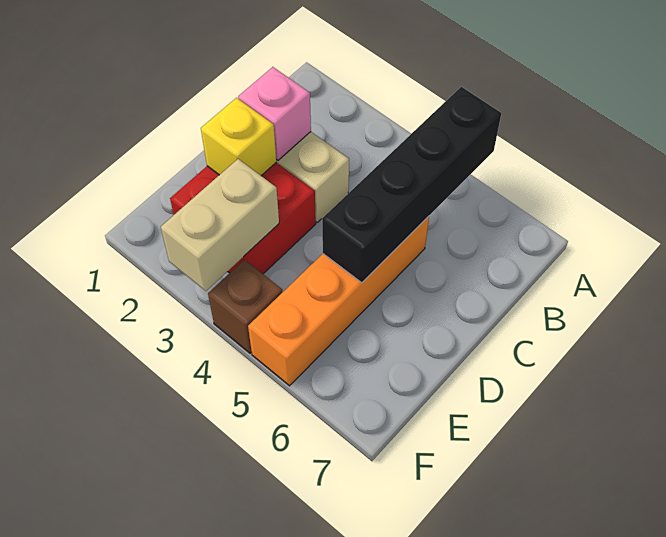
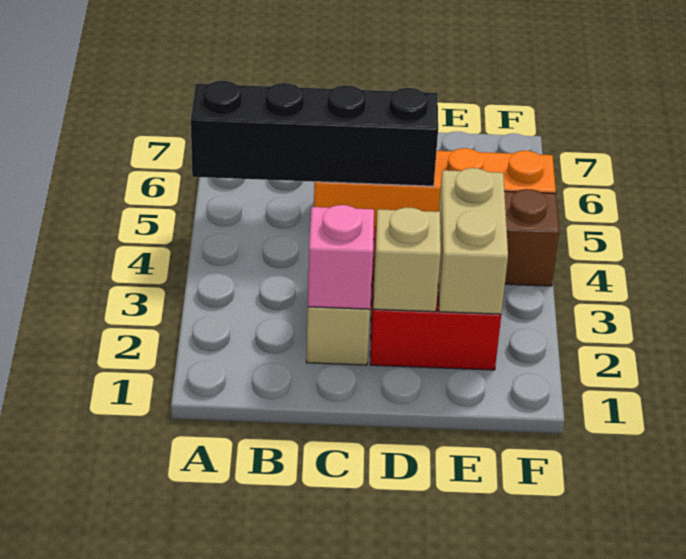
yellow brick D2 level 2 -> tan brick D2 level 2
tan brick E3:F3 level 2 -> tan brick E2:E3 level 2

